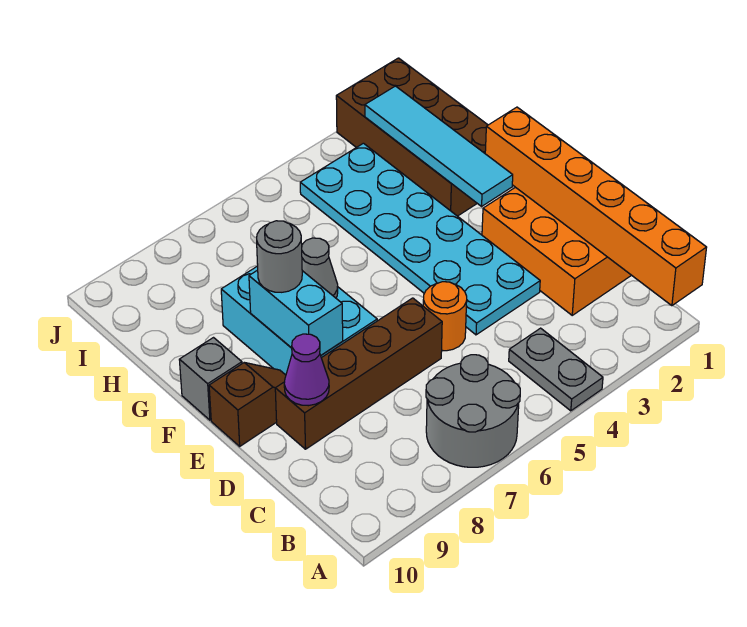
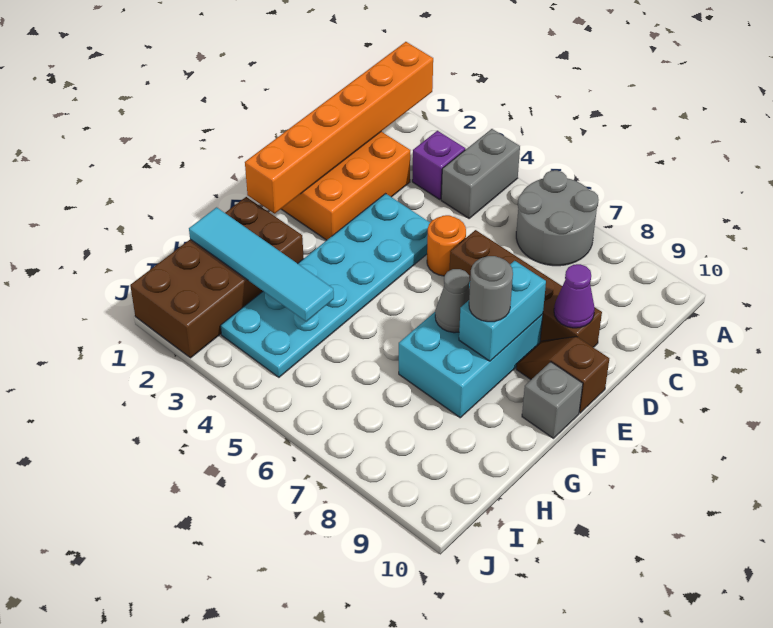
grey plate A4:B4 level 1 -> grey brick A4:B4 level 1
none -> purple brick B3 level 1
cyan tile F2:I2 level 2 -> cyan tile H1:H4 level 2

